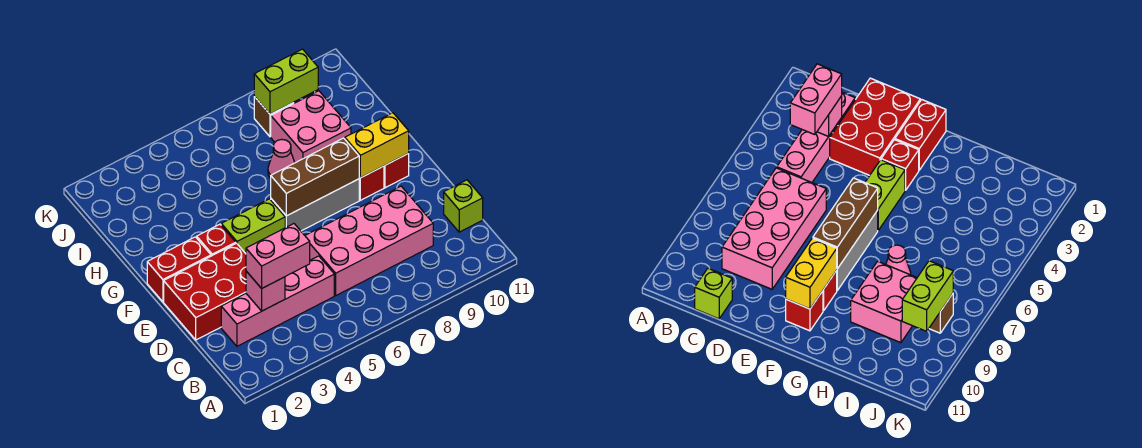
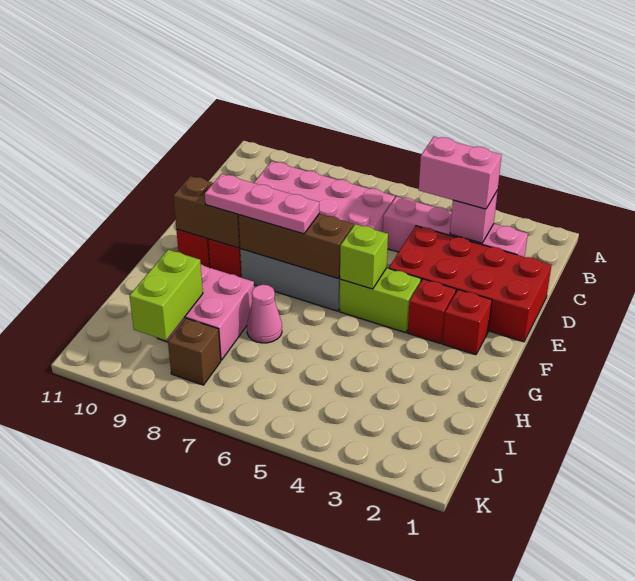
lime brick C11 level 1 -> lime brick F5 level 2
red brick D1:E3 level 1 -> red brick D1:E4 level 1
red brick F1:F2 level 1 -> red brick F2 level 1
none -> pink plate F7:F9 level 3
yellow brick F9:F10 level 2 -> brown brick F9:F10 level 2
lime brick J8:J9 level 2 -> lime brick I9:J9 level 2

